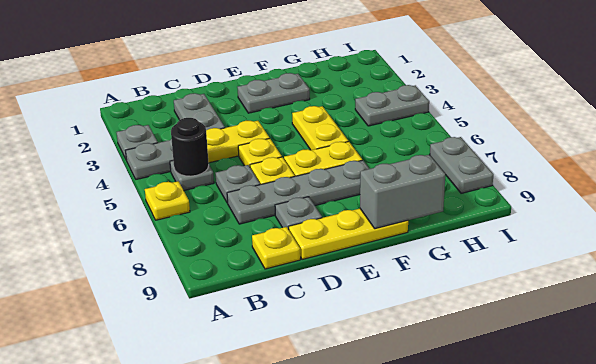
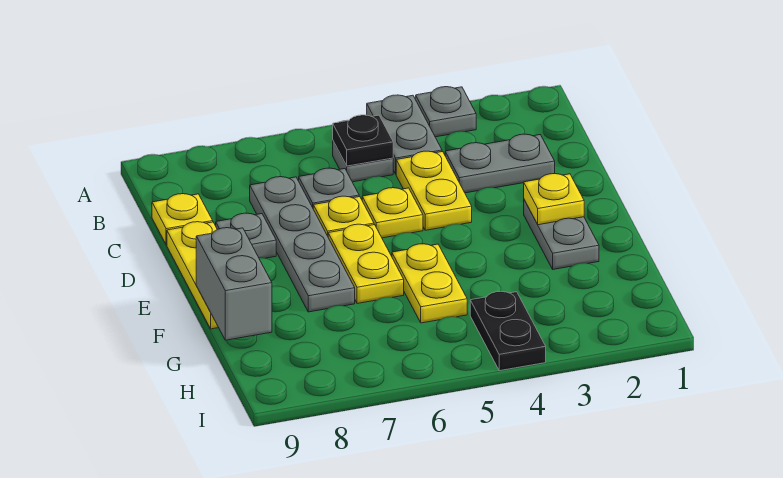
yellow plate A6 level 1 -> yellow plate E2 level 2
black round brick B5 level 2 -> black plate B5 level 2
yellow plate F4:F5 level 1 -> yellow plate F5:G5 level 1
grey plate H4:I4 level 1 -> black plate H4:I4 level 1
grey plate I7:I8 level 1 -> none

